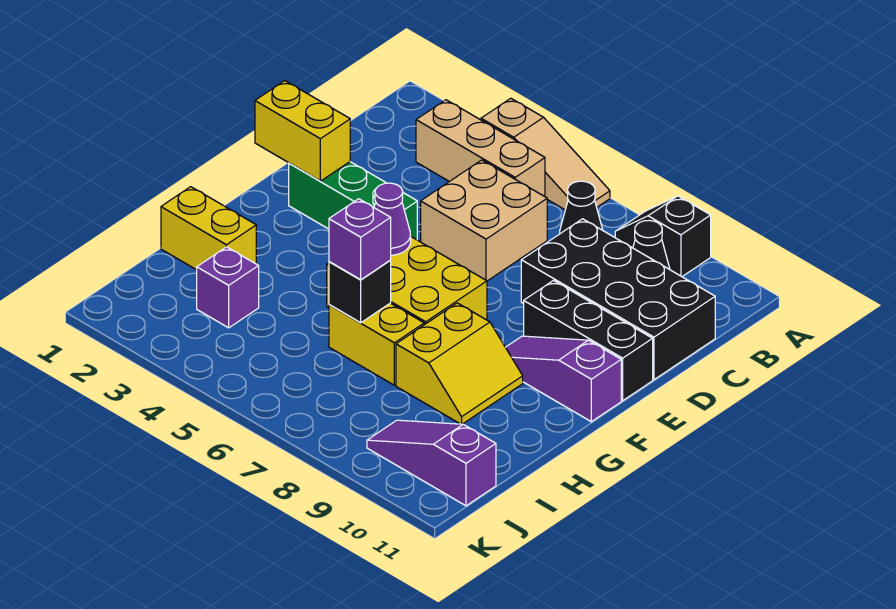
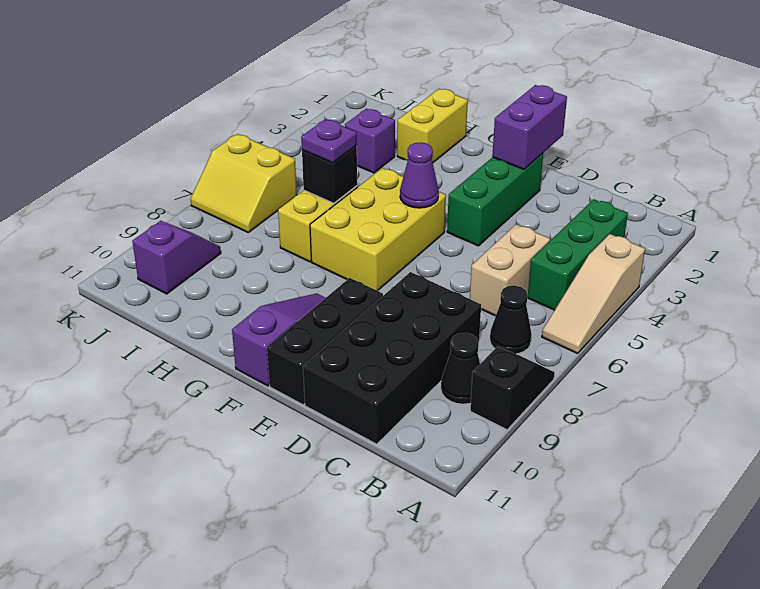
tan brick B3:B5 level 1 -> green brick B3:B5 level 1
tan brick C5:D6 level 1 -> tan brick C5:C6 level 1
yellow brick E1:E2 level 2 -> purple brick E1:E2 level 2
yellow slope G8:H9 level 1 top 8 -> yellow slope J6:K7 level 1 top 6
purple brick H6 level 3 -> purple plate H6 level 3
purple slope J9:J11 level 1 top 11 -> purple slope J9:J10 level 1 top 10

